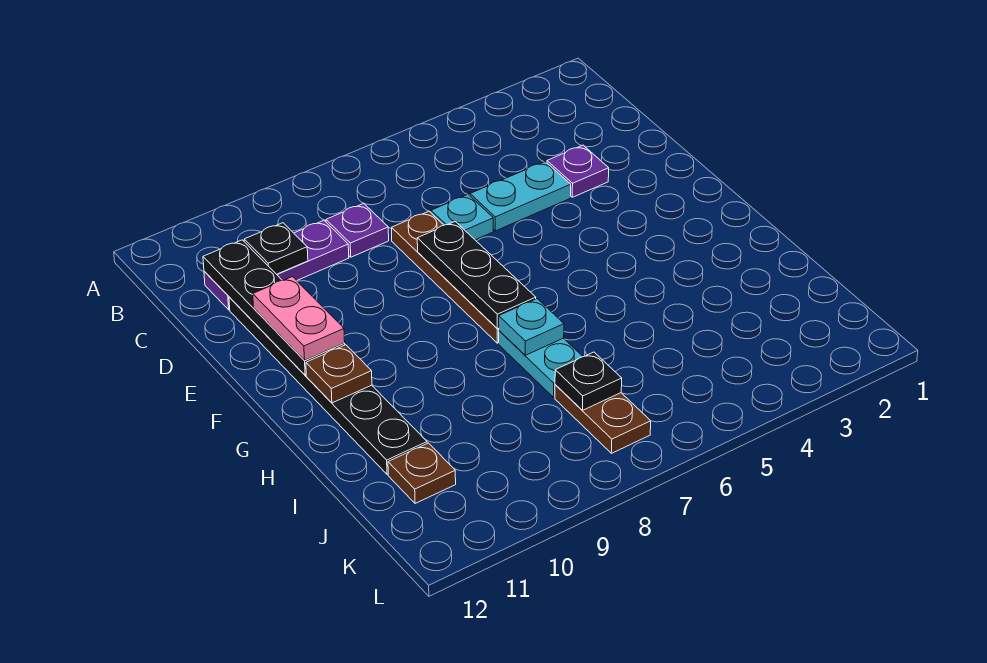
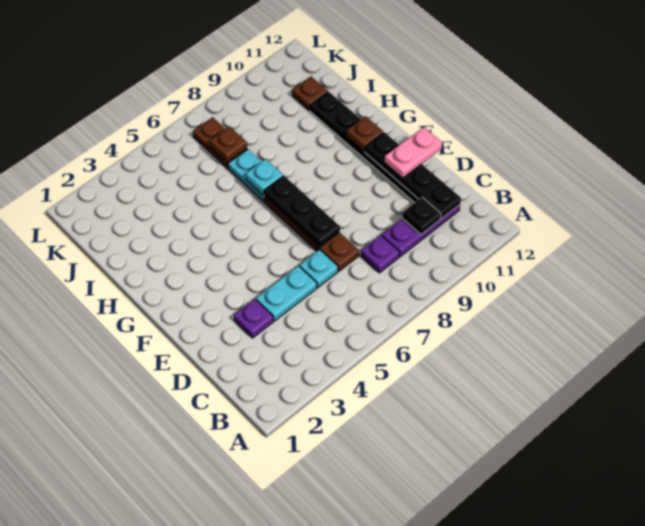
pink plate E11:F11 level 3 -> pink plate E11:E12 level 3
black plate J7 level 2 -> brown plate J7 level 2

